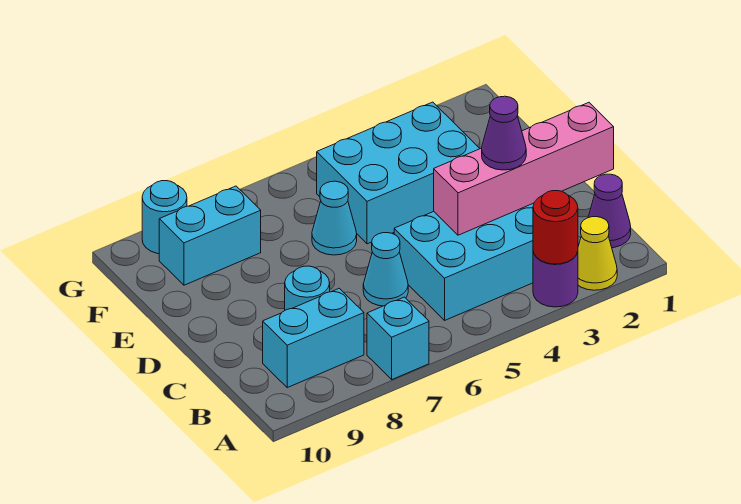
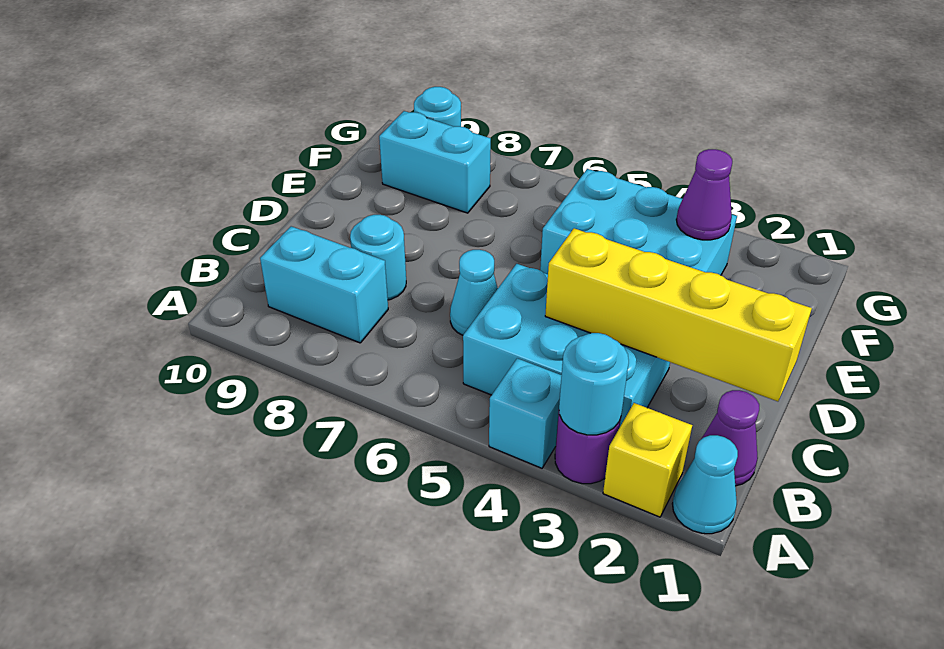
yellow cone A2 level 1 -> yellow brick A2 level 1
red round brick A3 level 2 -> cyan round brick A3 level 2
cyan brick A7 level 1 -> cyan brick A4 level 1
pink brick C1:C4 level 2 -> yellow brick C1:C4 level 2
purple cone C3 level 3 -> purple cone F3 level 2
cyan cone E6 level 1 -> cyan cone A1 level 1

